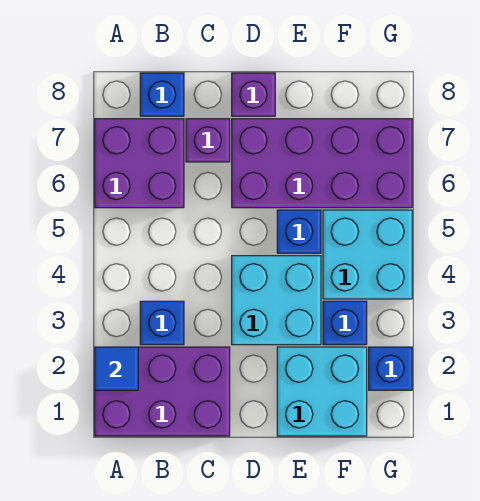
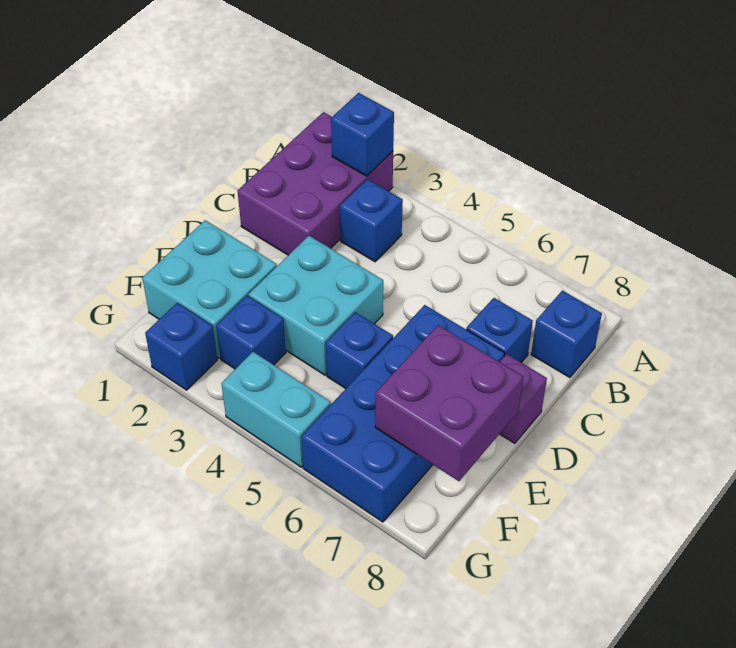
blue tile A2 level 2 -> blue brick A2 level 2
purple brick A6:B7 level 1 -> purple brick E7:F8 level 2
purple brick C7 level 1 -> blue brick C7 level 1
purple brick D6:G7 level 1 -> blue brick D6:G7 level 1
cyan brick F4:G5 level 1 -> cyan brick G4:G5 level 1

